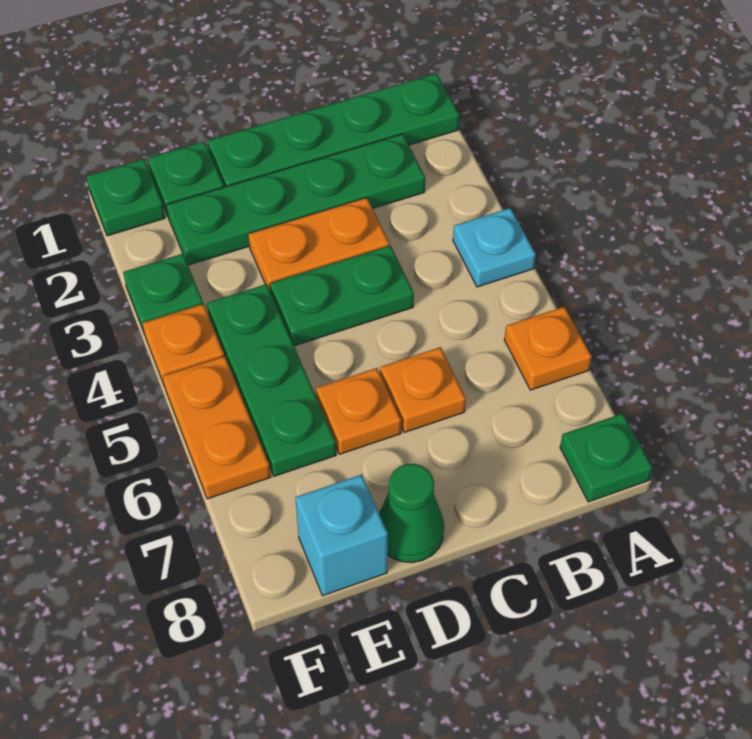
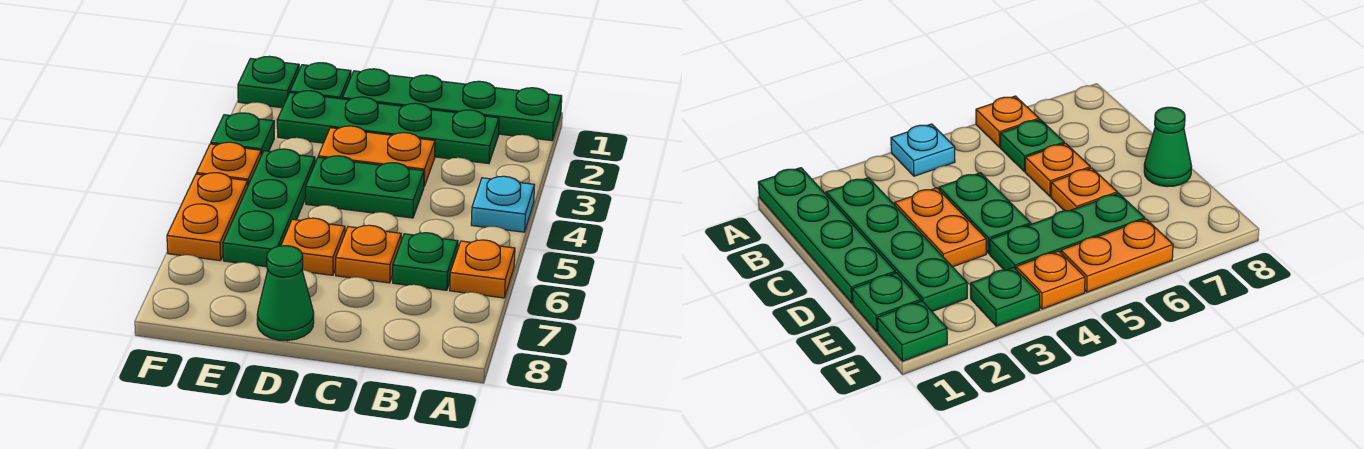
green plate A8 level 1 -> green plate B6 level 1
cyan brick E8 level 1 -> none

